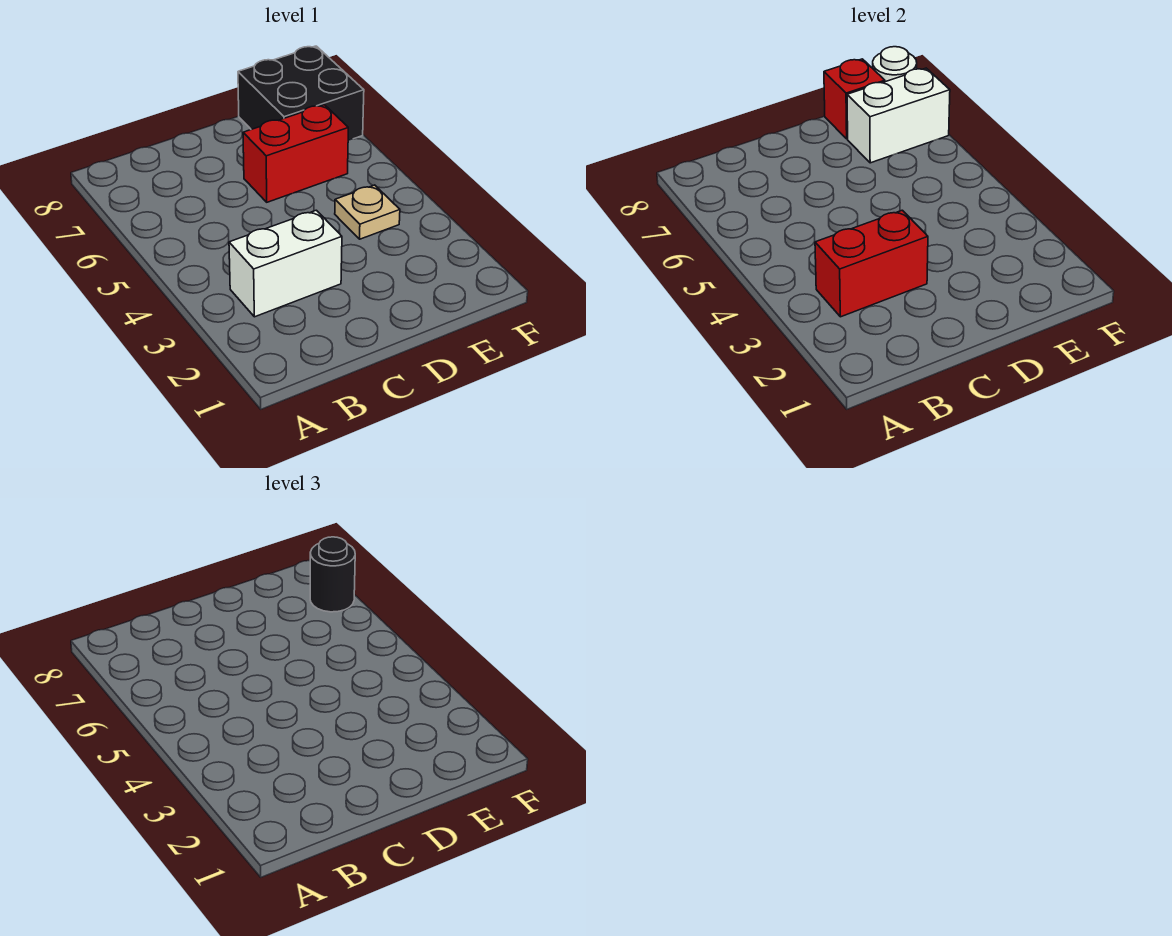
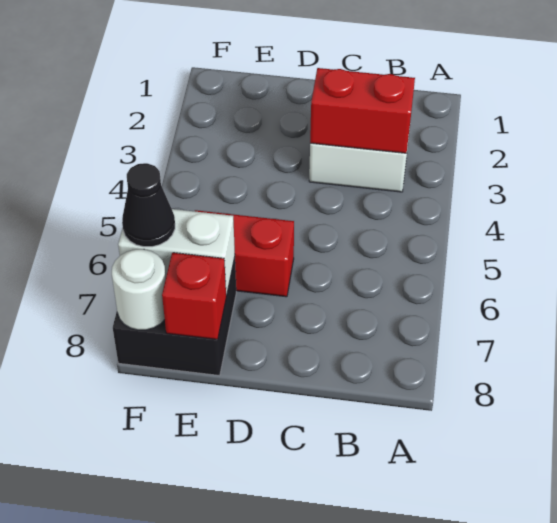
tan plate E4 level 1 -> none
black round brick F7 level 3 -> black cone F7 level 3

